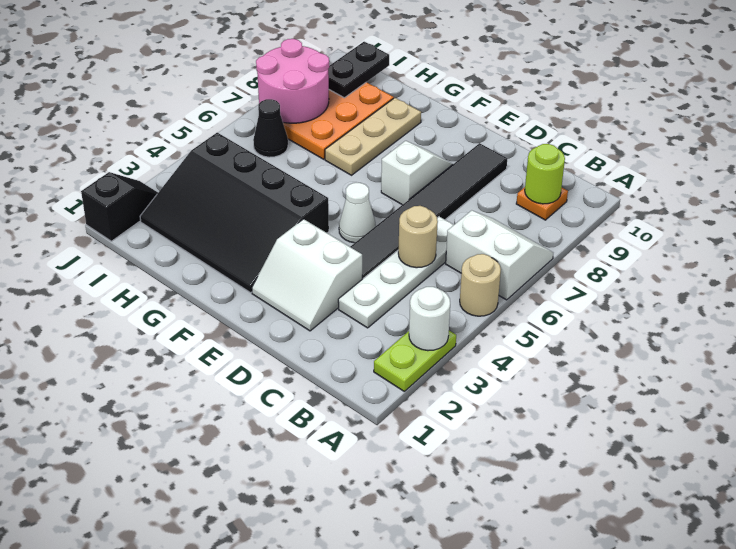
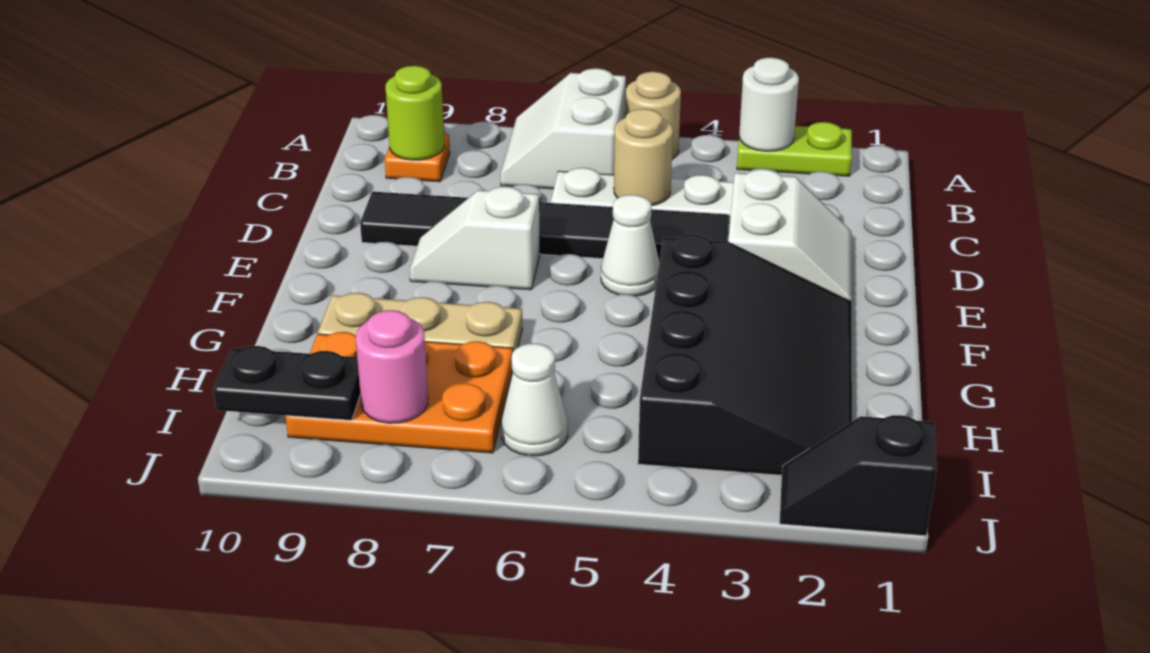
black cone I6 level 1 -> white cone I6 level 1
pink round brick I7:J8 level 2 -> pink round brick I8 level 2

